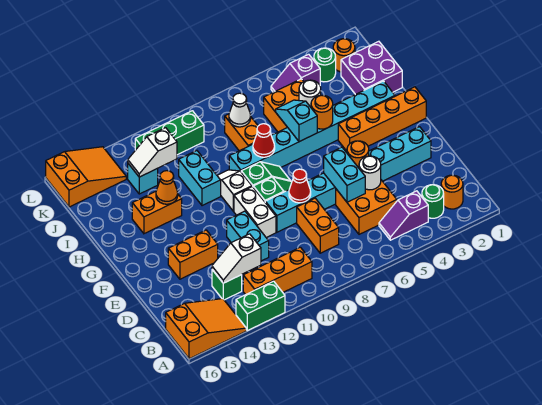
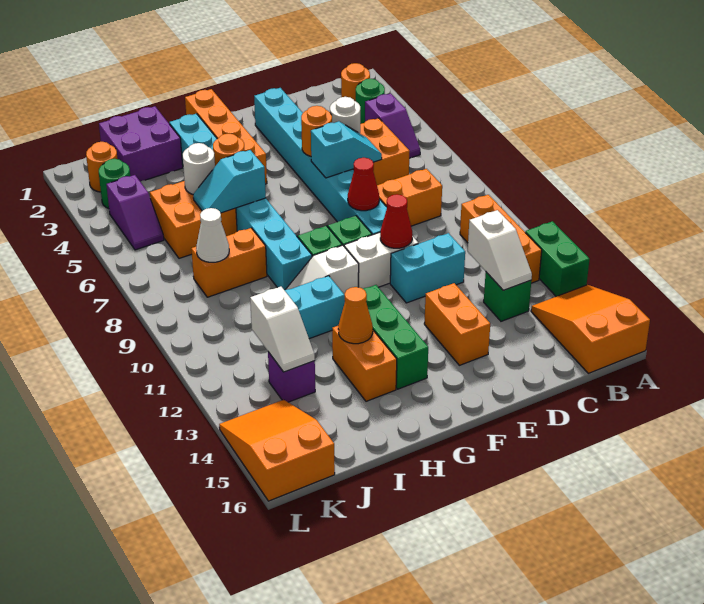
cyan brick D6:E6 level 2 -> cyan slope D6:E6 level 2 top E
red cone H8 level 2 -> red cone E10 level 2
cyan brick J13 level 1 -> purple brick J13 level 1
green brick K10:K12 level 1 -> green brick G12:G14 level 1

